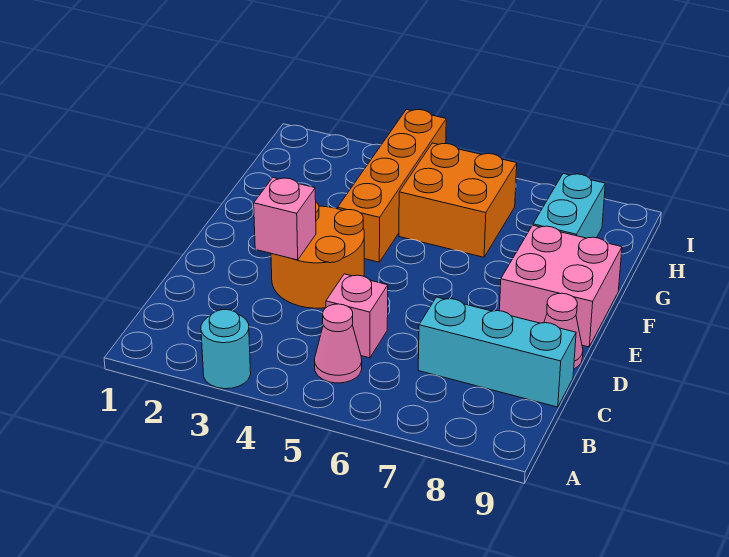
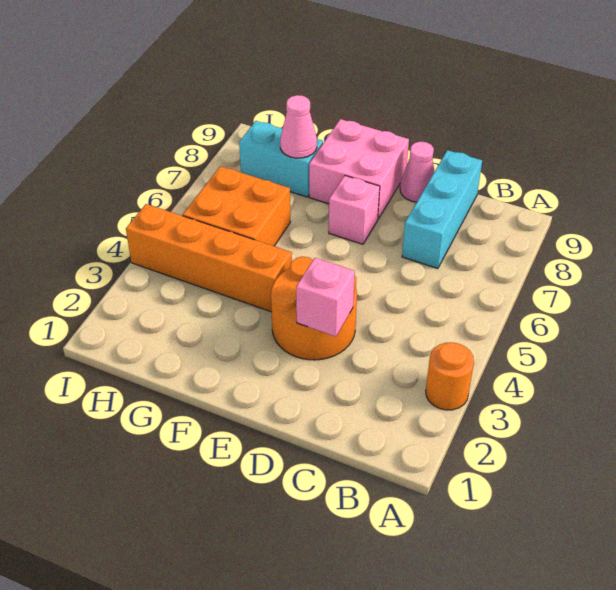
cyan round brick A3 level 1 -> orange round brick A3 level 1
pink cone B5 level 1 -> pink cone G8 level 2
pink brick C5 level 1 -> pink brick E7 level 1

